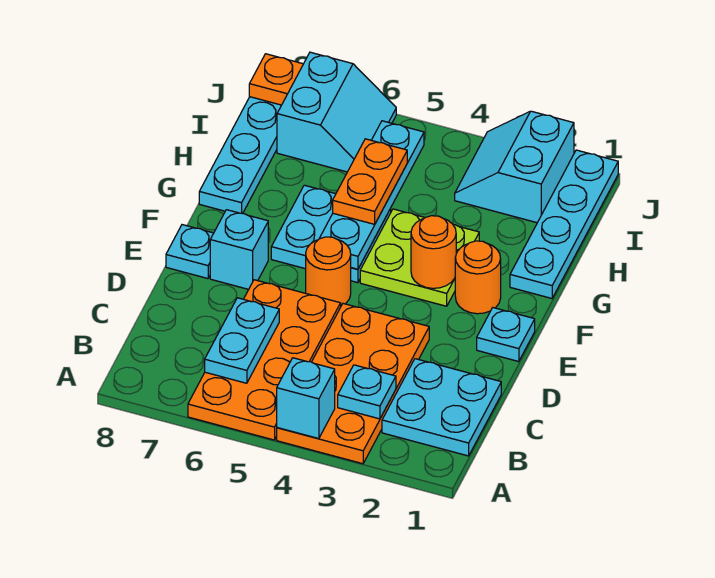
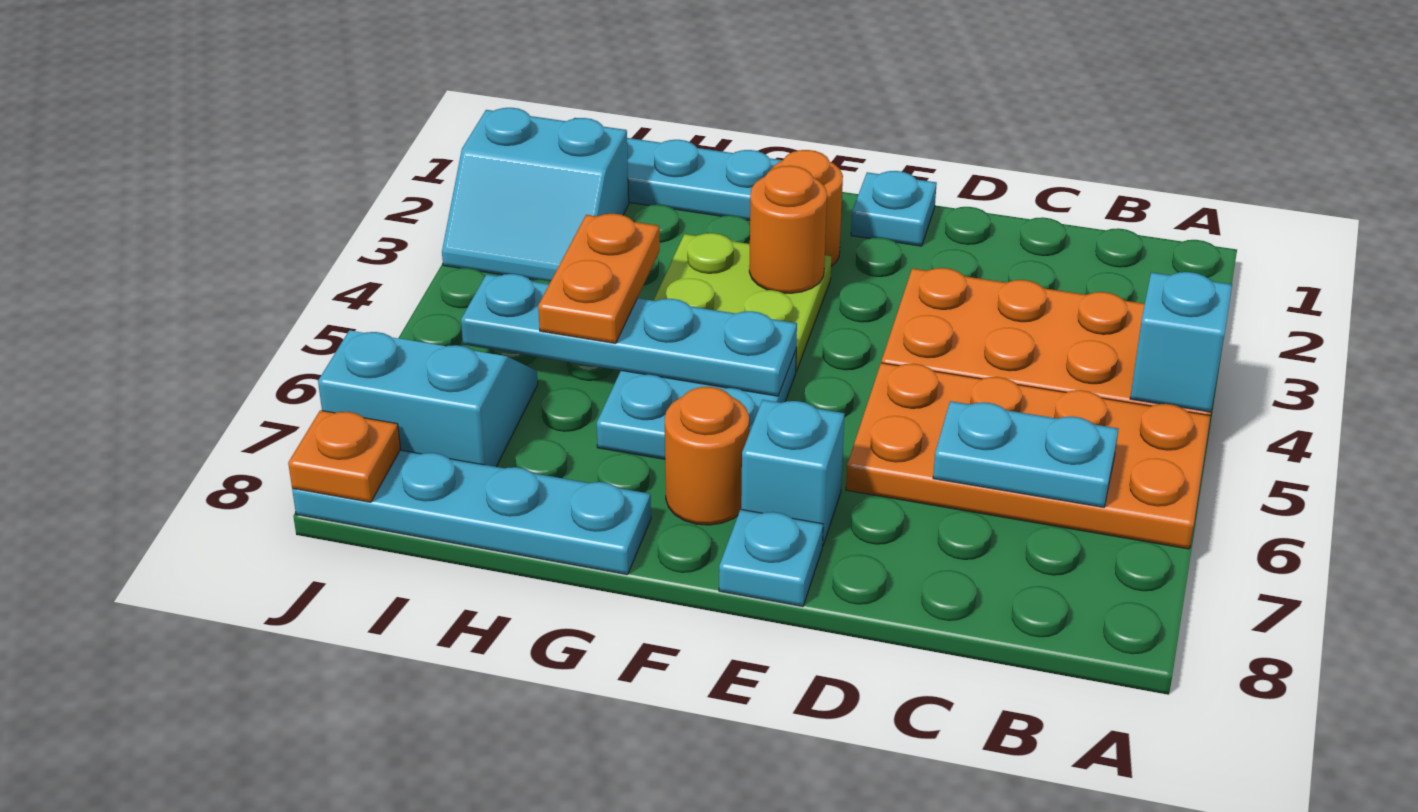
cyan plate B1:C2 level 1 -> none
cyan plate B3 level 2 -> none
orange round brick E5 level 1 -> orange round brick F7 level 1
orange plate G5:H5 level 3 -> orange plate H4:H5 level 3

